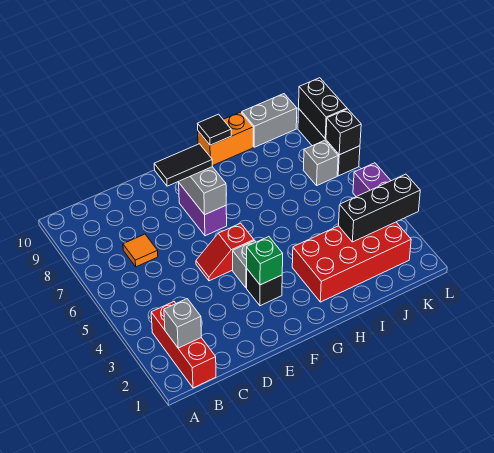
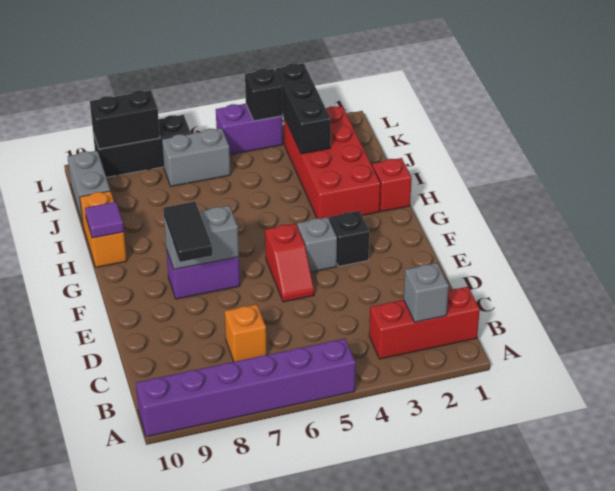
none -> purple brick A5:A10 level 1
orange tile C7 level 1 -> orange brick C7 level 1
green brick F3 level 2 -> none
none -> red brick H1 level 1
black tile H10 level 2 -> purple tile H10 level 2
grey brick K7 level 1 -> grey brick K6:K7 level 1
black brick L7 level 2 -> black brick L4 level 2

